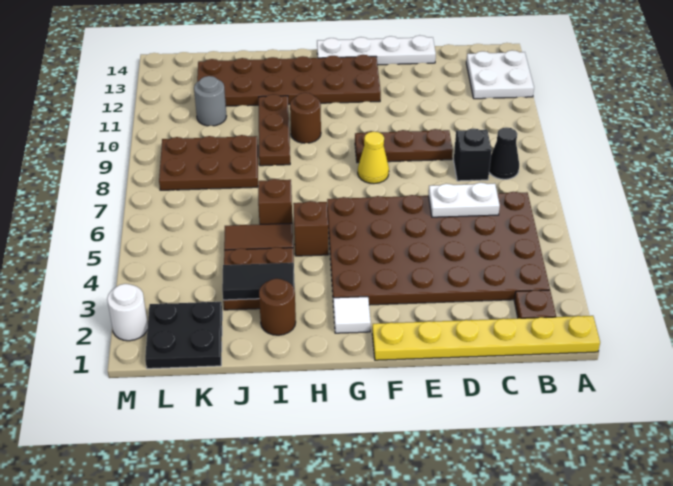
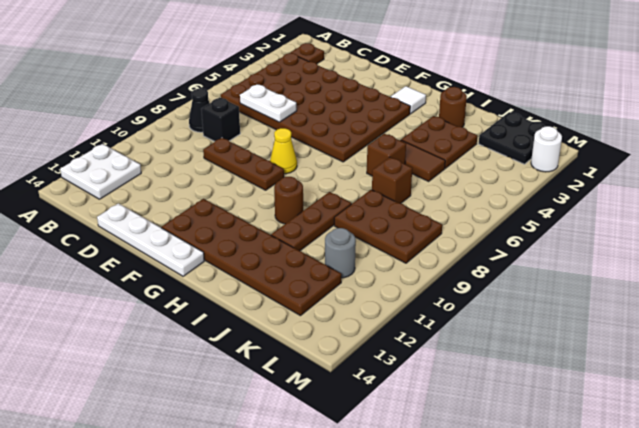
yellow plate A1:F1 level 1 -> none
brown brick H5 level 1 -> brown brick J7 level 1
black tile I3:J3 level 2 -> none

